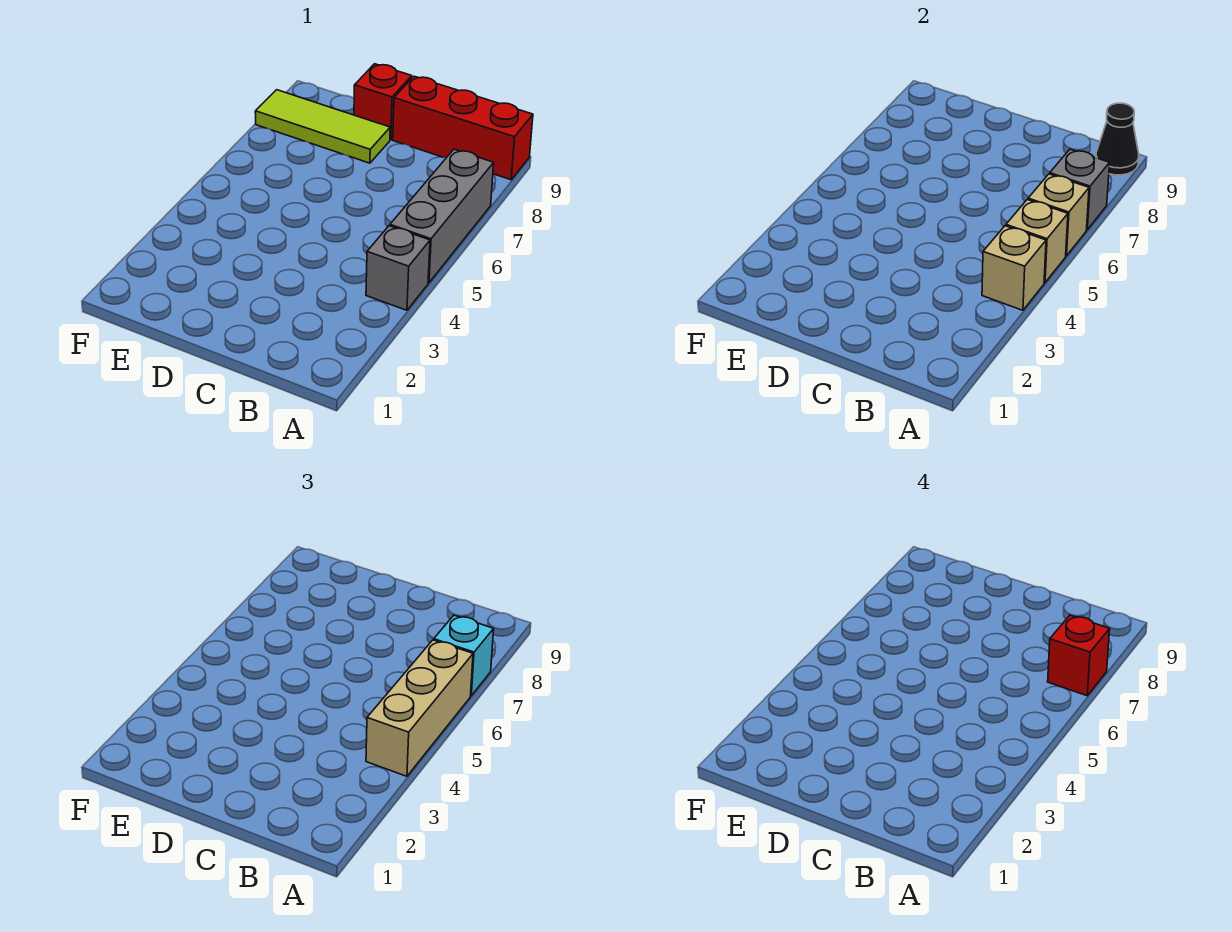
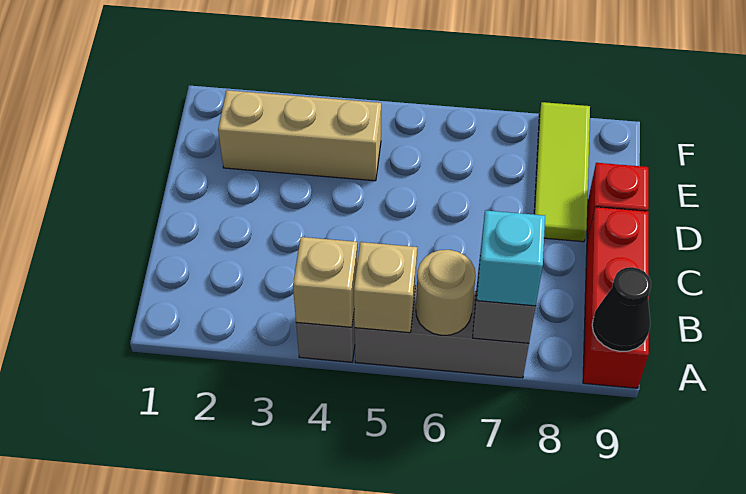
tan brick A4:A6 level 3 -> tan brick E2:E4 level 1
tan brick A6 level 2 -> tan round brick A6 level 2
red brick A7 level 4 -> none

